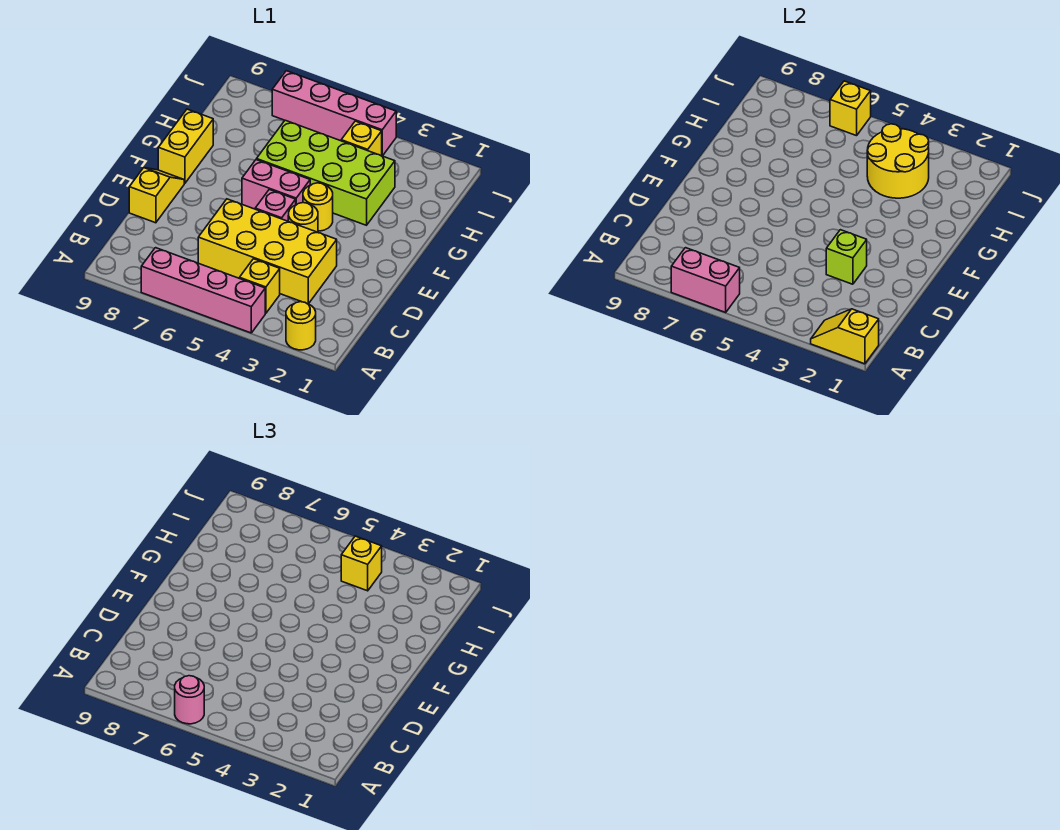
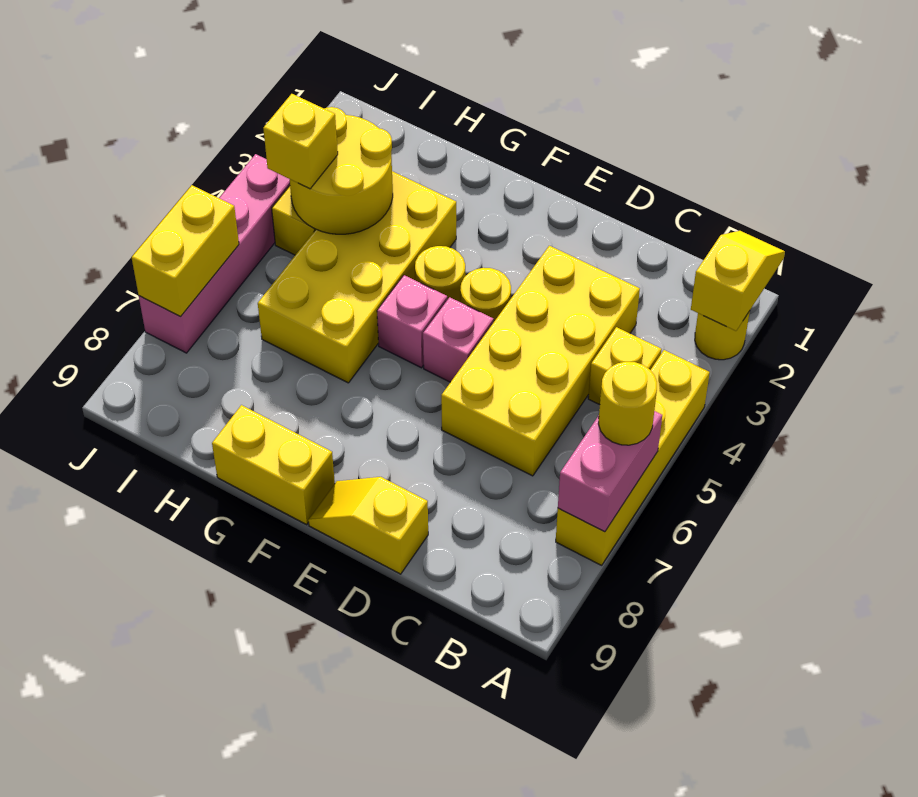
yellow slope A1:A2 level 2 top 1 -> yellow slope A1:A2 level 2 top 2
pink brick A4:A7 level 1 -> yellow brick A4:A7 level 1
pink round brick A6 level 3 -> yellow round brick A6 level 3
lime brick D3 level 2 -> none
pink brick F5:F6 level 1 -> pink brick F5 level 1
lime brick G3:H6 level 1 -> yellow brick G3:H6 level 1
yellow brick J6 level 2 -> yellow brick J6:J7 level 2

